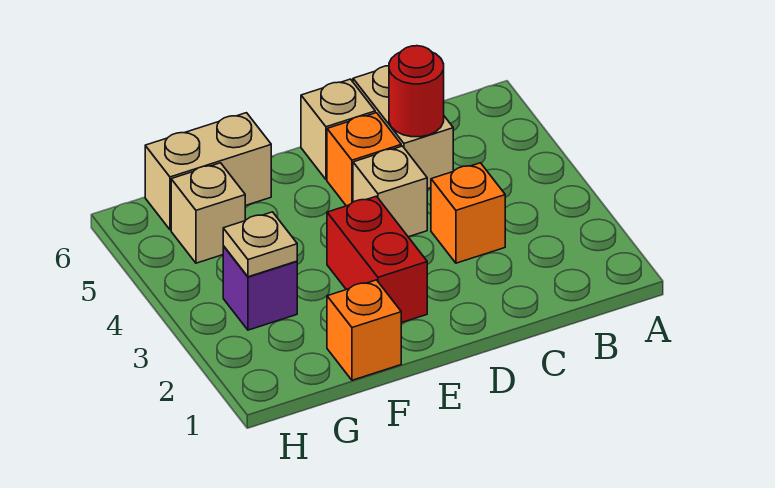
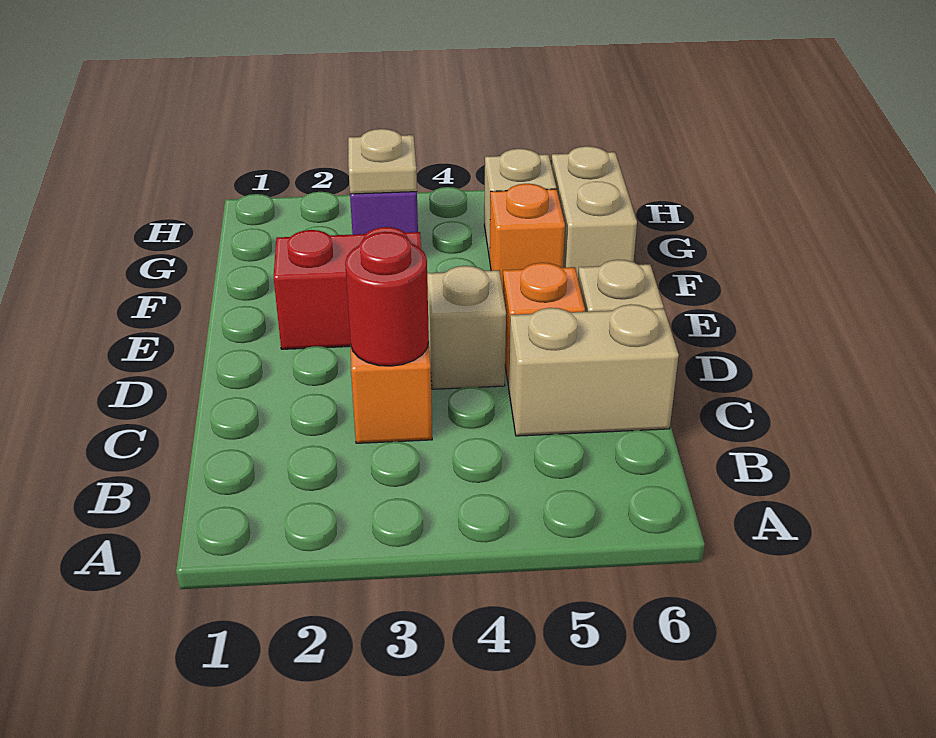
red round brick C5 level 2 -> red round brick C3 level 2
orange brick F1 level 1 -> orange brick F5 level 1

